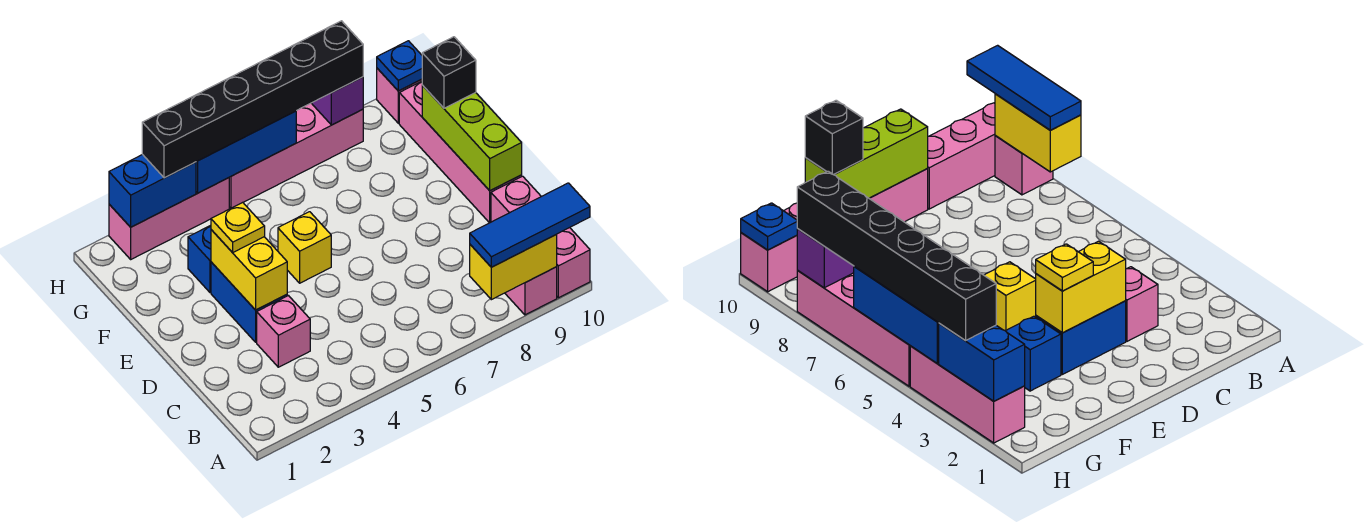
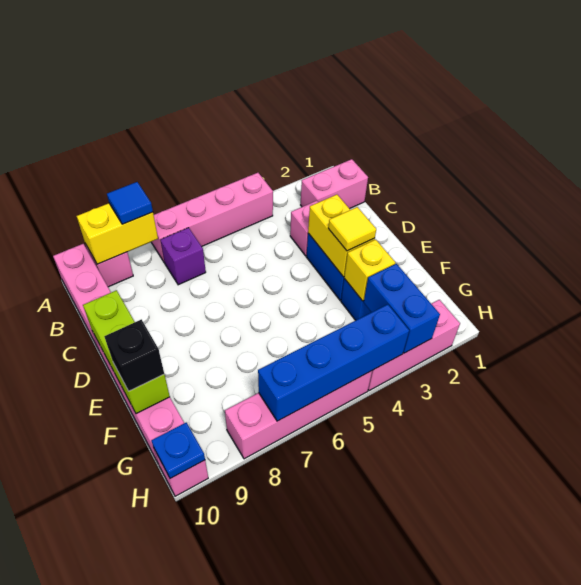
none -> pink brick A4:A7 level 1
blue tile A8:A10 level 3 -> blue tile A8 level 3
none -> pink brick B1:B2 level 1
yellow plate E3 level 3 -> yellow tile E3 level 3
yellow brick E5 level 1 -> yellow brick F3 level 2
blue brick H2:H3 level 2 -> blue brick G3:H3 level 2
black brick H3:H8 level 3 -> none
blue brick H4:H6 level 2 -> blue brick H4:H7 level 2
purple brick H8 level 2 -> purple brick B7 level 1

